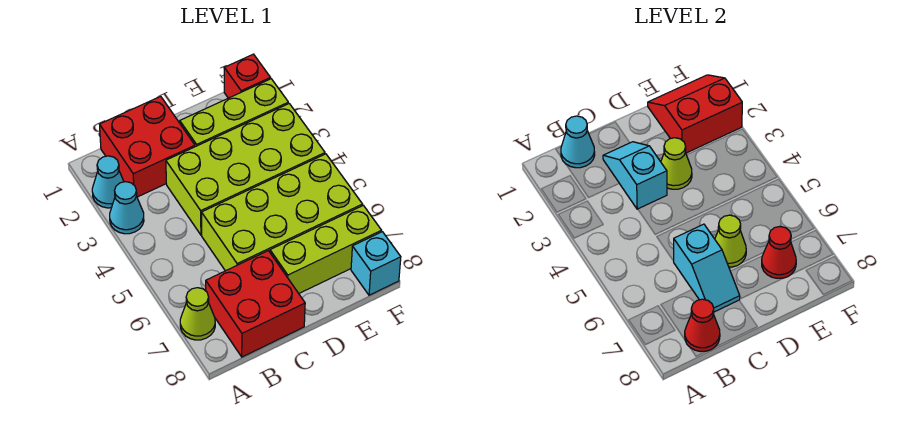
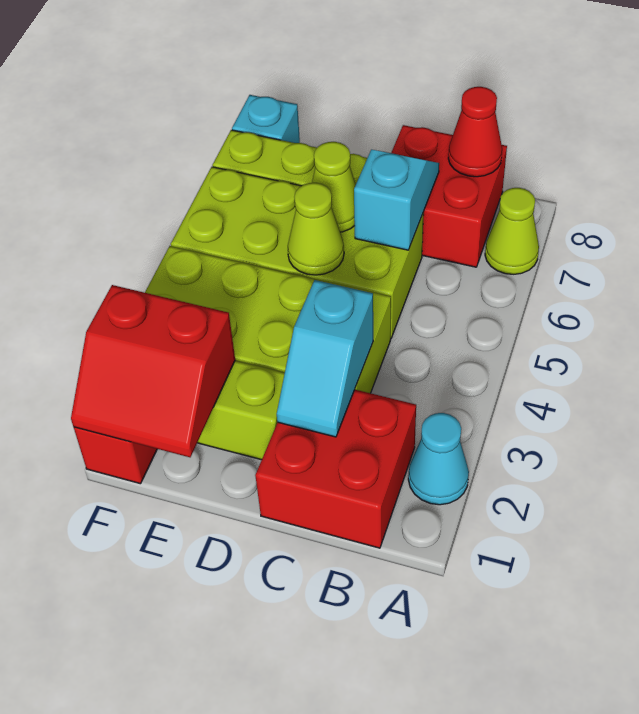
cyan cone A3 level 1 -> none
cyan cone B1 level 2 -> none
lime cone D3 level 2 -> lime cone D5 level 2
red cone E7 level 2 -> none

